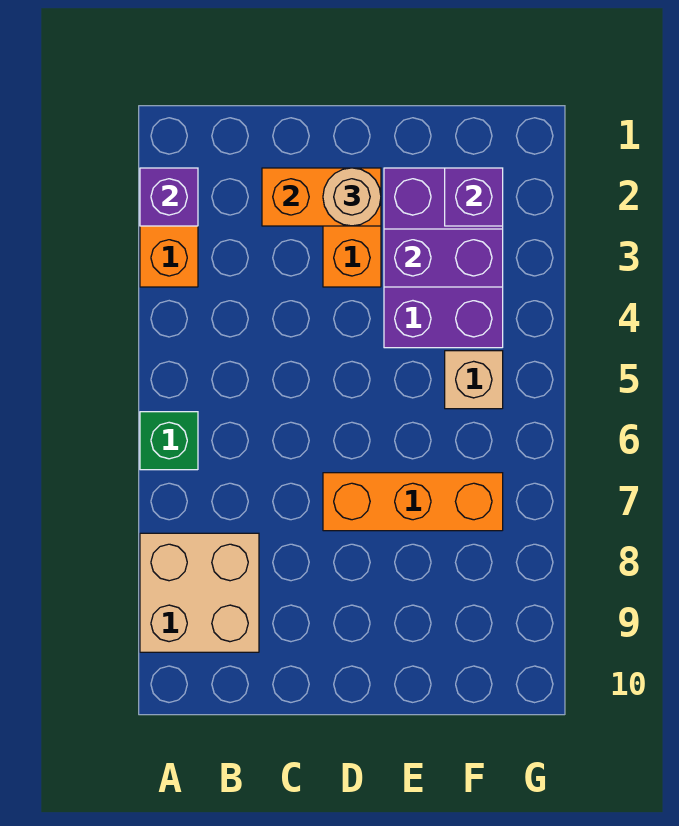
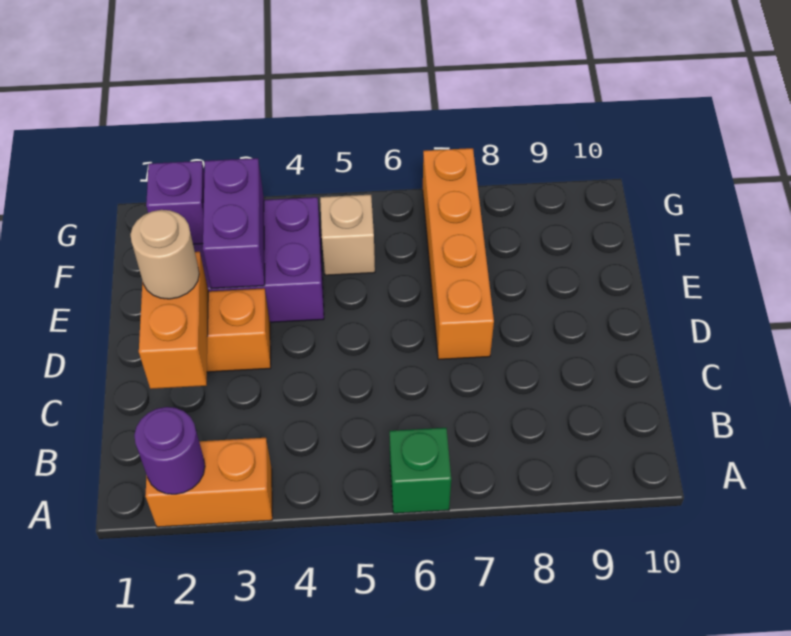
purple brick A2 level 2 -> purple round brick A2 level 2
tan brick A8:B9 level 1 -> none
orange brick D7:F7 level 1 -> orange brick D7:G7 level 1

